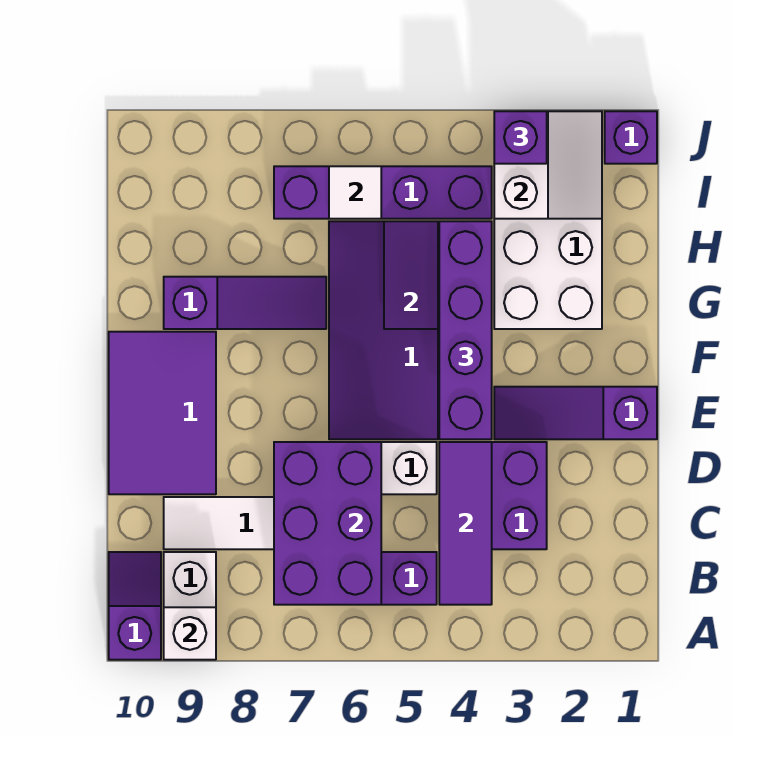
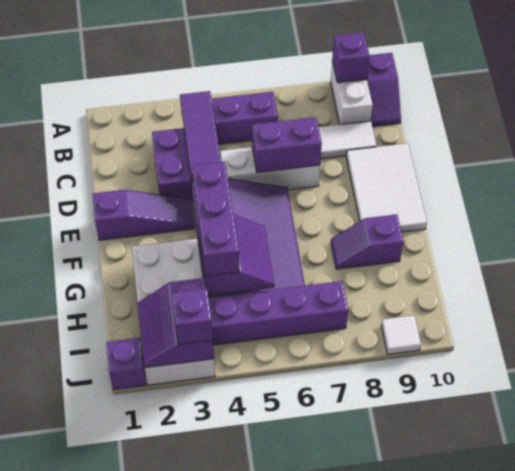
white brick A9 level 2 -> purple brick A9 level 2
purple brick B6:D7 level 2 -> purple brick D6:D7 level 2
purple tile D9:F10 level 1 -> white tile D9:F10 level 1
purple brick E4:H4 level 3 -> purple brick F4:H4 level 3
purple slope G7:G9 level 1 top 9 -> purple slope G8:G9 level 1 top 9
white slope I2:J3 level 2 top 3 -> purple slope I2:J3 level 2 top 3
white tile I6 level 2 -> white tile J9 level 1

